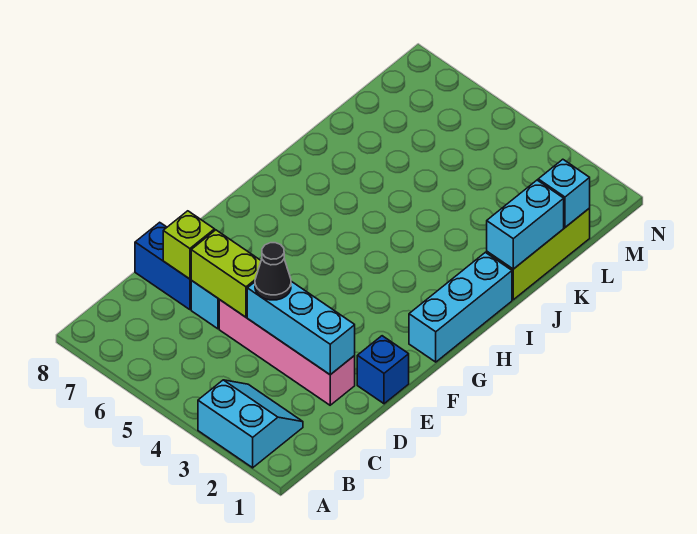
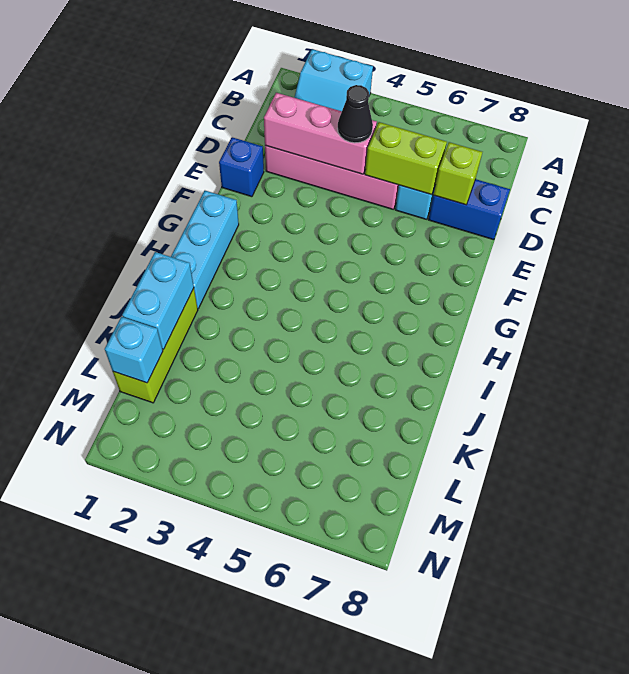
cyan brick D2:D4 level 2 -> pink brick D2:D4 level 2

